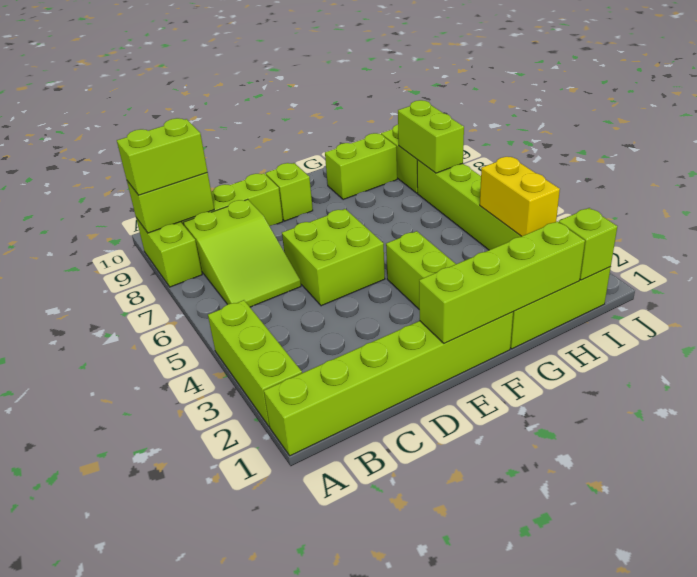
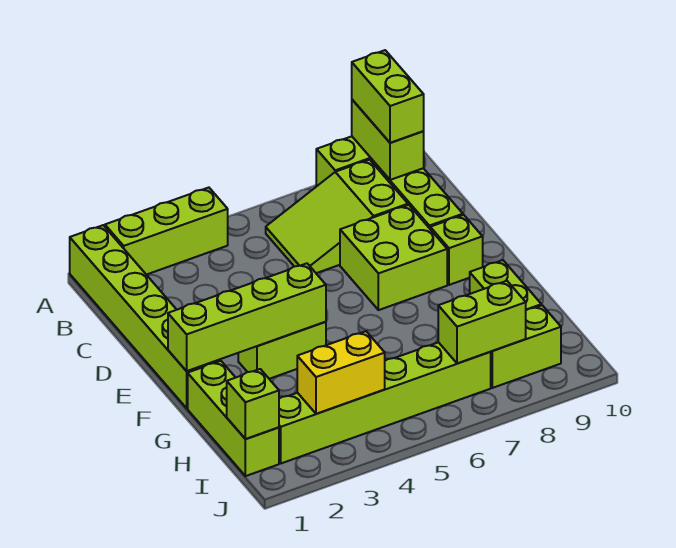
lime brick D5:E6 level 1 -> lime brick D7:E8 level 1
lime brick E1:H1 level 2 -> lime brick F1:F4 level 2

